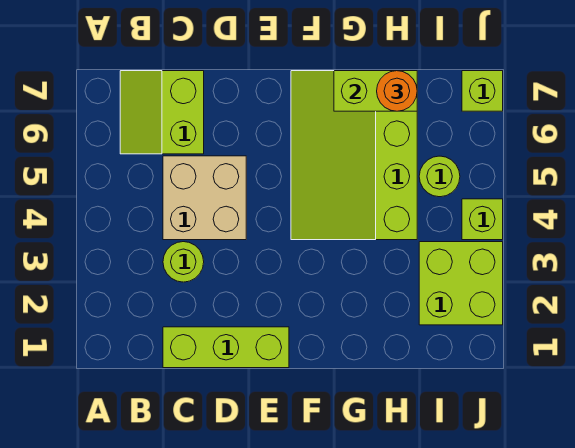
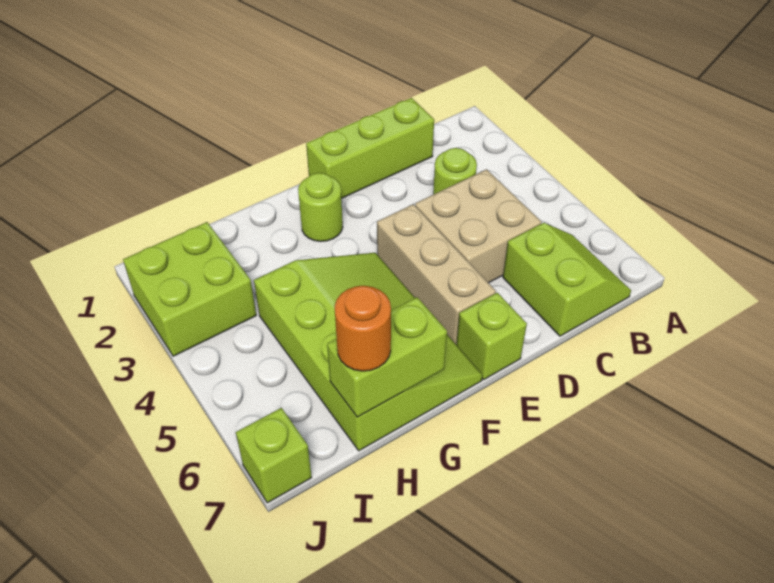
none -> tan brick E4:E6 level 1
lime round brick I5 level 1 -> lime round brick F2 level 1
lime brick J4 level 1 -> lime brick E7 level 1

